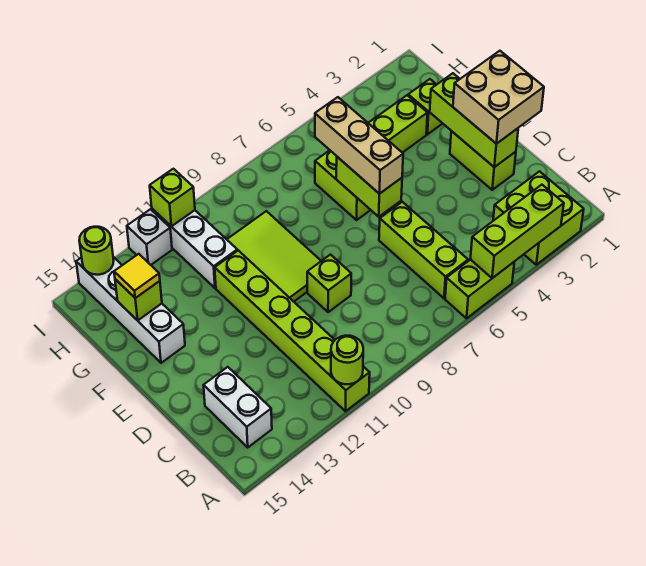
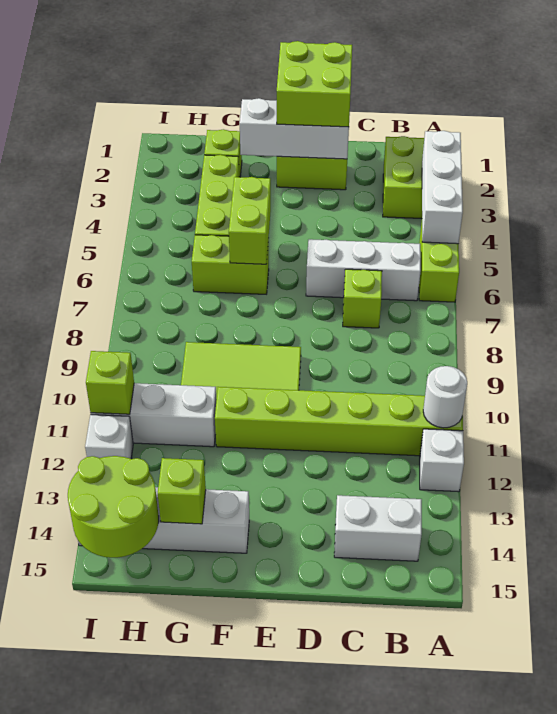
lime brick A3:A5 level 2 -> white brick A3:A5 level 2
lime round brick A11 level 2 -> white round brick A11 level 2
none -> white brick A12 level 1
lime brick B6:D6 level 1 -> white brick B6:D6 level 1
tan brick D1:E2 level 3 -> lime brick D1:E2 level 3
lime brick D2:F2 level 2 -> white brick D2:F2 level 2
lime brick D9 level 1 -> lime brick C7 level 1
lime brick E6:F6 level 2 -> lime brick F5:F6 level 2
tan brick E6:G6 level 3 -> none
yellow tile G14 level 3 -> none
lime round brick I14 level 2 -> lime round brick H14:I15 level 2

